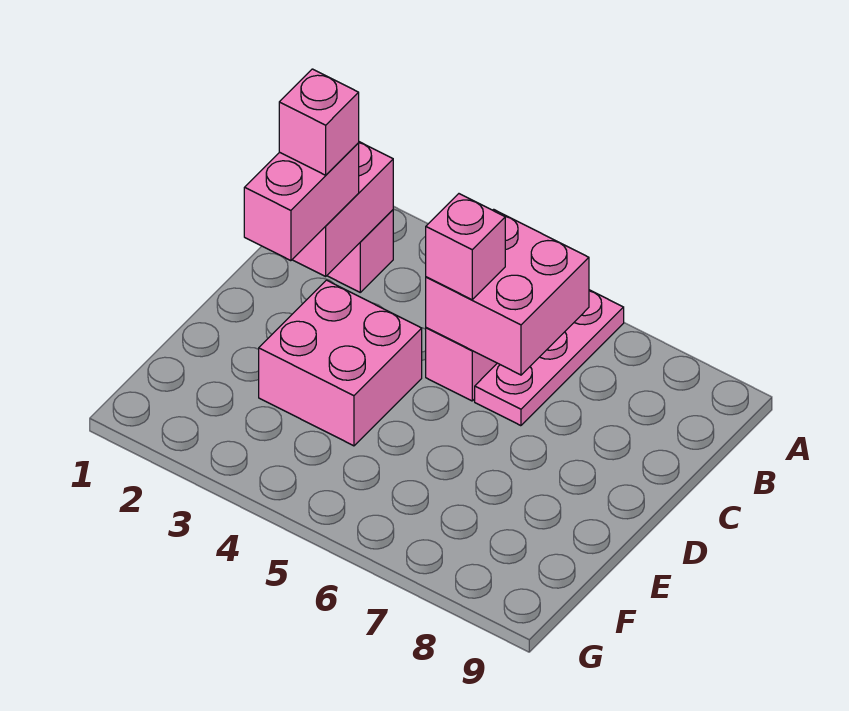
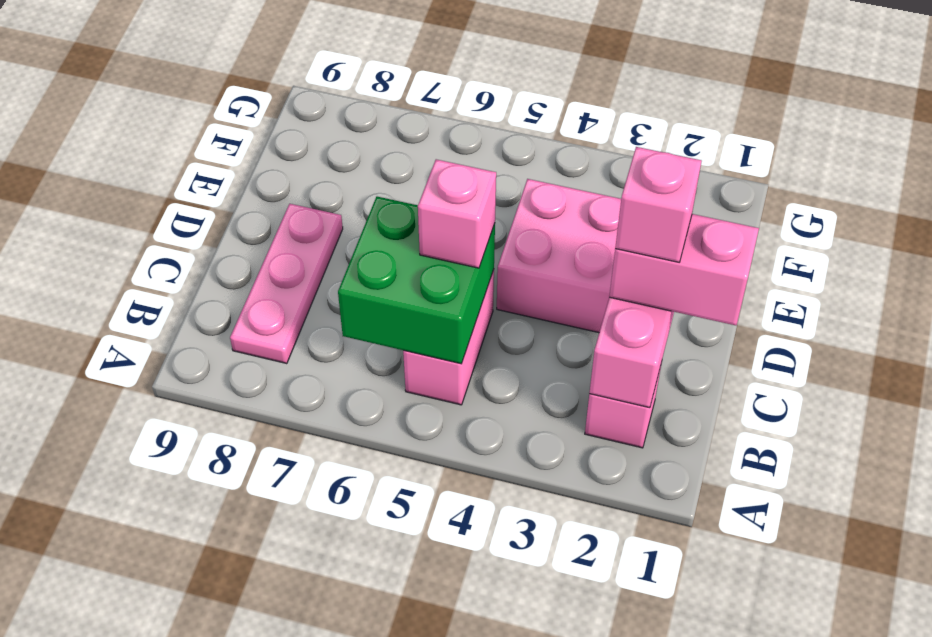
pink plate A6:C6 level 1 -> pink plate B8:D8 level 1
pink brick B5:C6 level 2 -> green brick B5:C6 level 2
pink brick C2:D2 level 3 -> pink brick C1:C2 level 3

